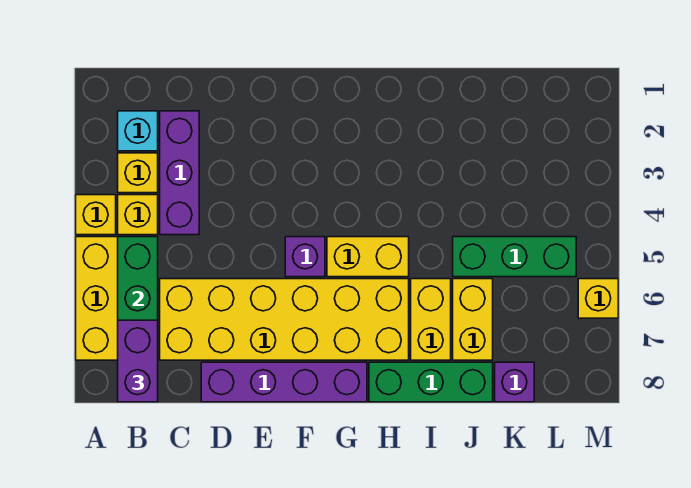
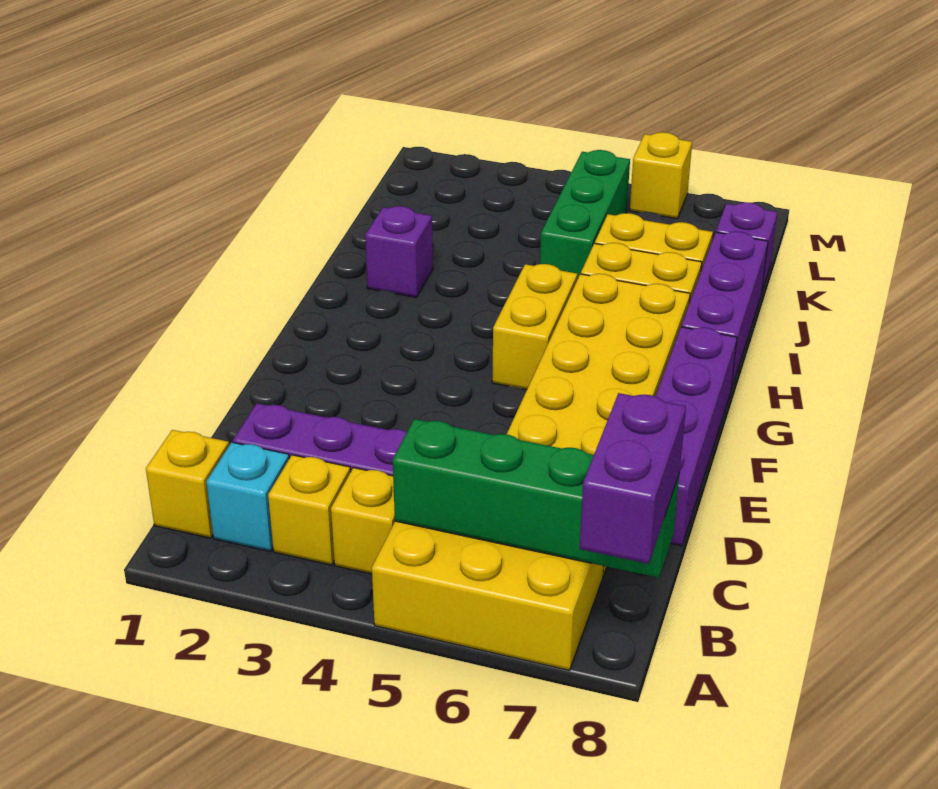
yellow brick A4 level 1 -> yellow brick B1 level 1
purple brick B7:B8 level 3 -> purple brick A8:B8 level 3
purple brick F5 level 1 -> purple brick I2 level 1
green brick H8:J8 level 1 -> purple brick H8:J8 level 1

